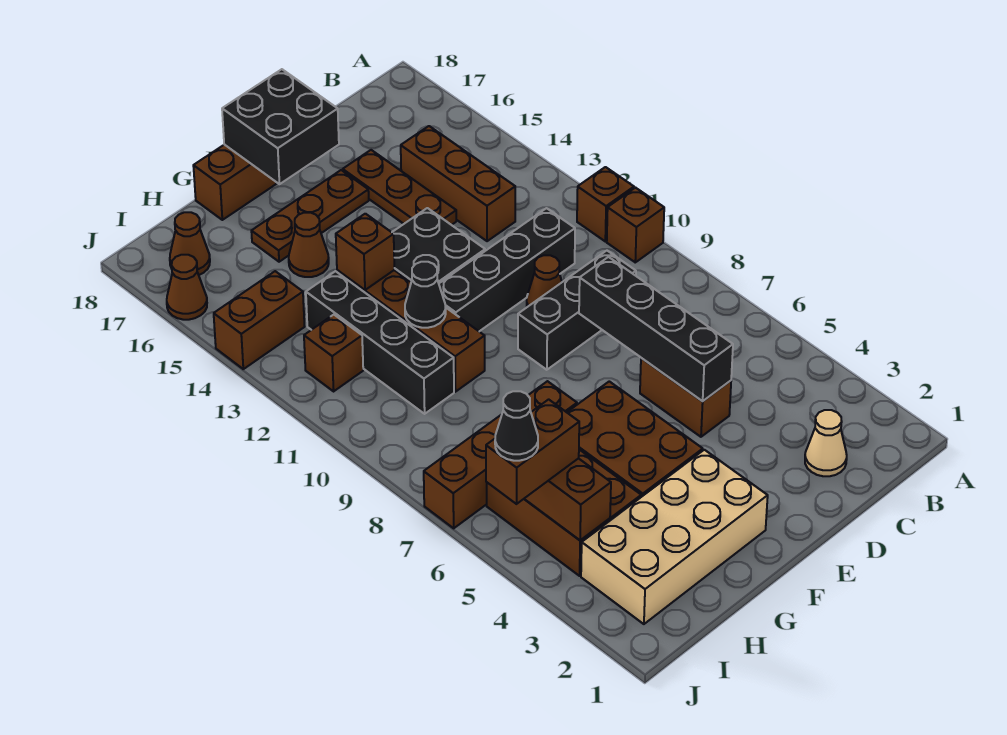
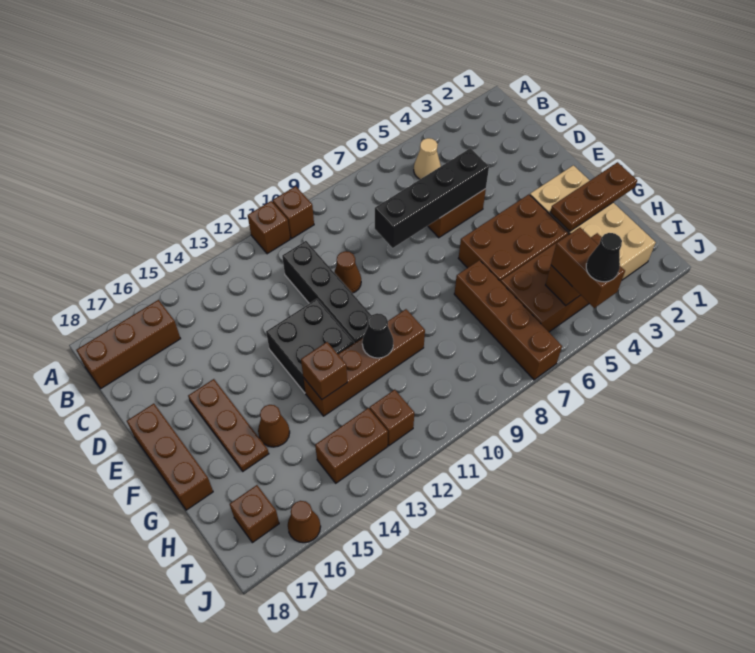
tan cone C2 level 1 -> tan cone B5 level 1
black brick C9:E9 level 1 -> none
brown brick C13:C15 level 1 -> brown brick B16:B18 level 1
brown plate D14:D16 level 1 -> brown plate G1:G3 level 2
black brick E17:F18 level 2 -> none
black brick H10:H13 level 1 -> none
brown brick I14:J14 level 1 -> brown brick I13:I14 level 1
brown cone I17 level 1 -> brown brick I17 level 1

